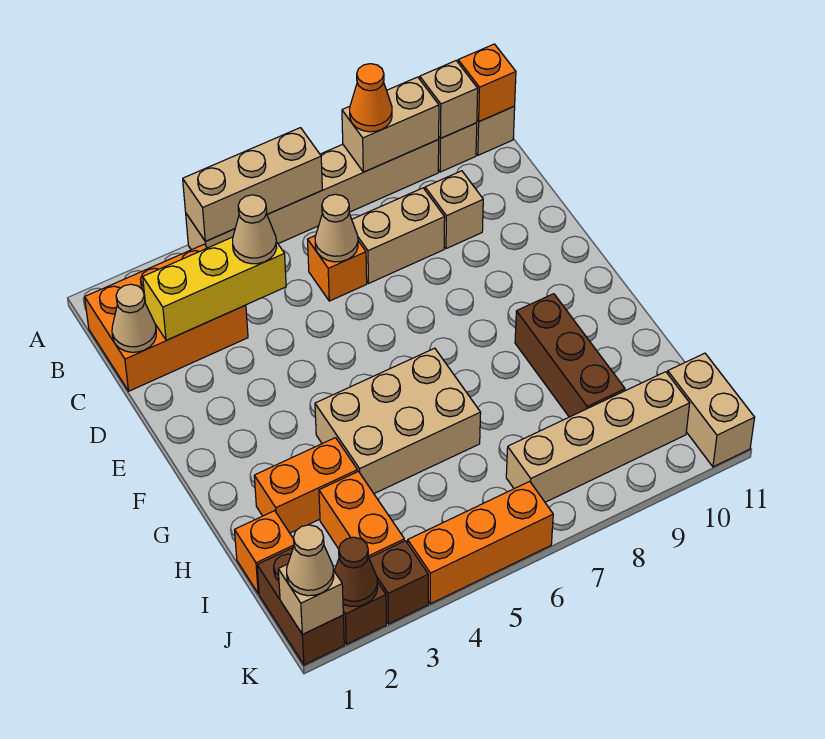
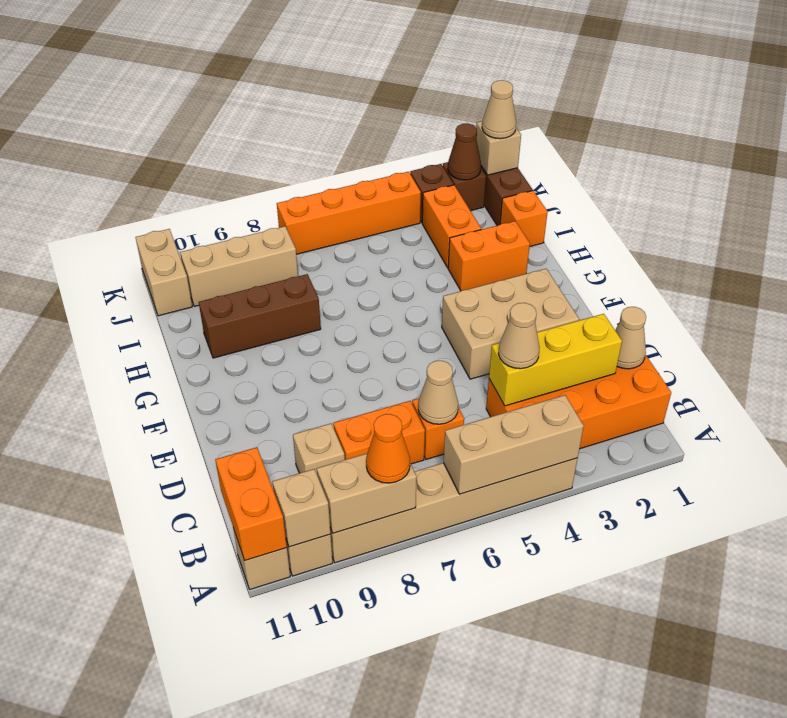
orange brick A11 level 2 -> orange brick A11:B11 level 2
orange brick B1:C3 level 1 -> orange brick B1:C4 level 1
tan brick C7:C8 level 1 -> orange brick C7:C8 level 1
tan brick G4:H6 level 1 -> tan brick E2:F4 level 1
brown brick G9:I9 level 1 -> brown brick H8:H10 level 1
tan brick J7:J10 level 1 -> tan brick J8:J10 level 1
orange brick K4:K6 level 1 -> orange brick K4:K7 level 1

